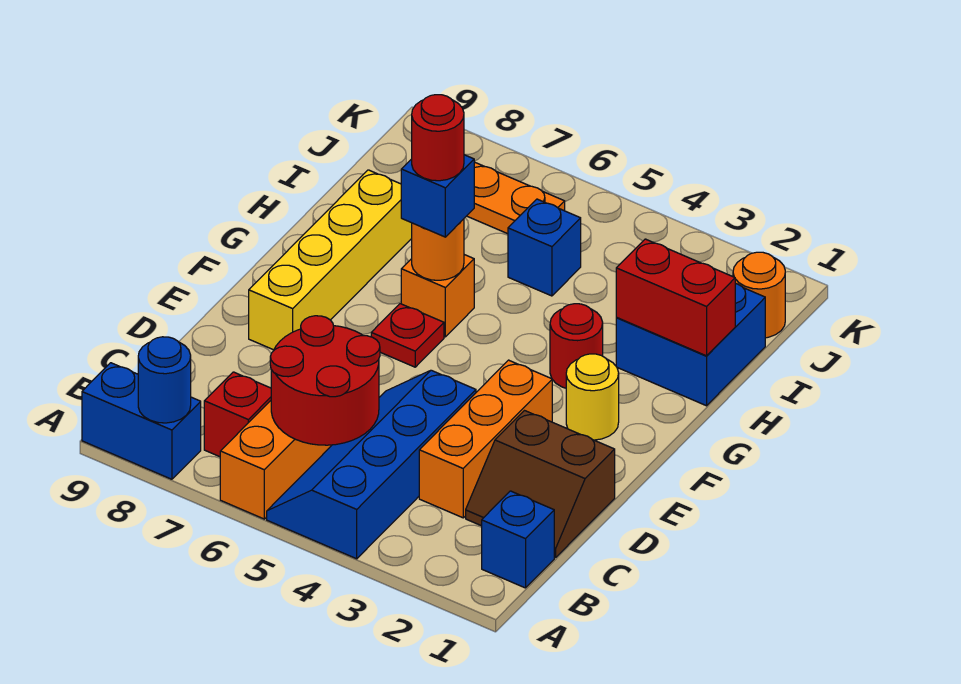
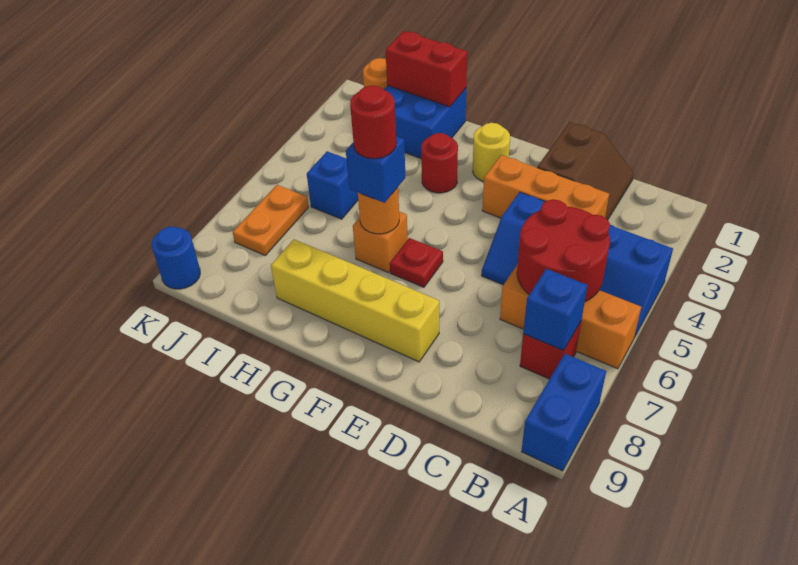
blue round brick A8 level 2 -> blue round brick K9 level 1
blue brick B1 level 1 -> blue brick B7 level 2
red brick H1:H2 level 2 -> red brick H1:I1 level 2

